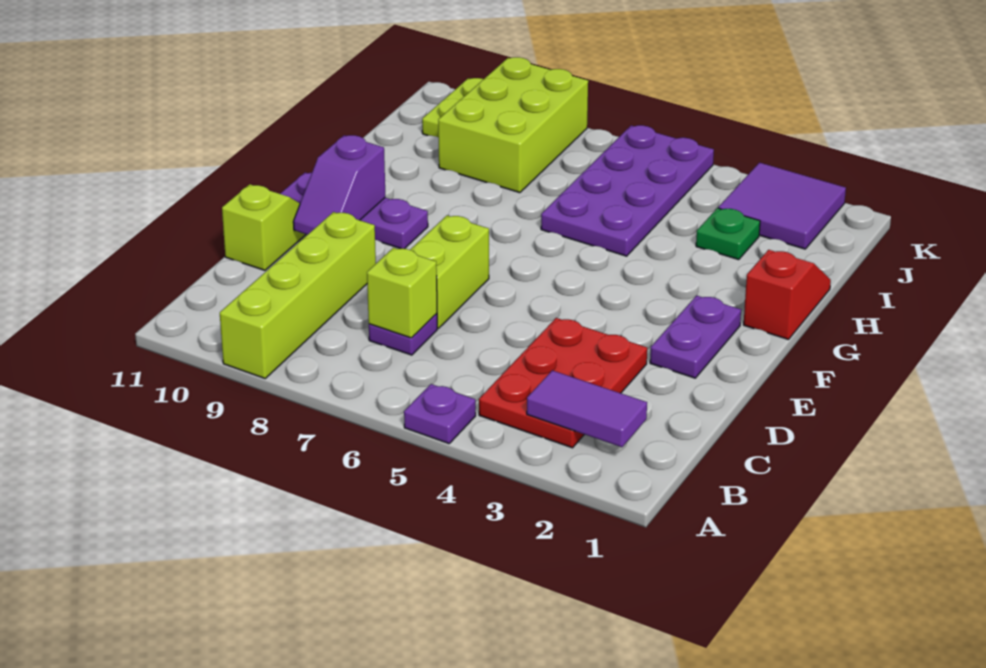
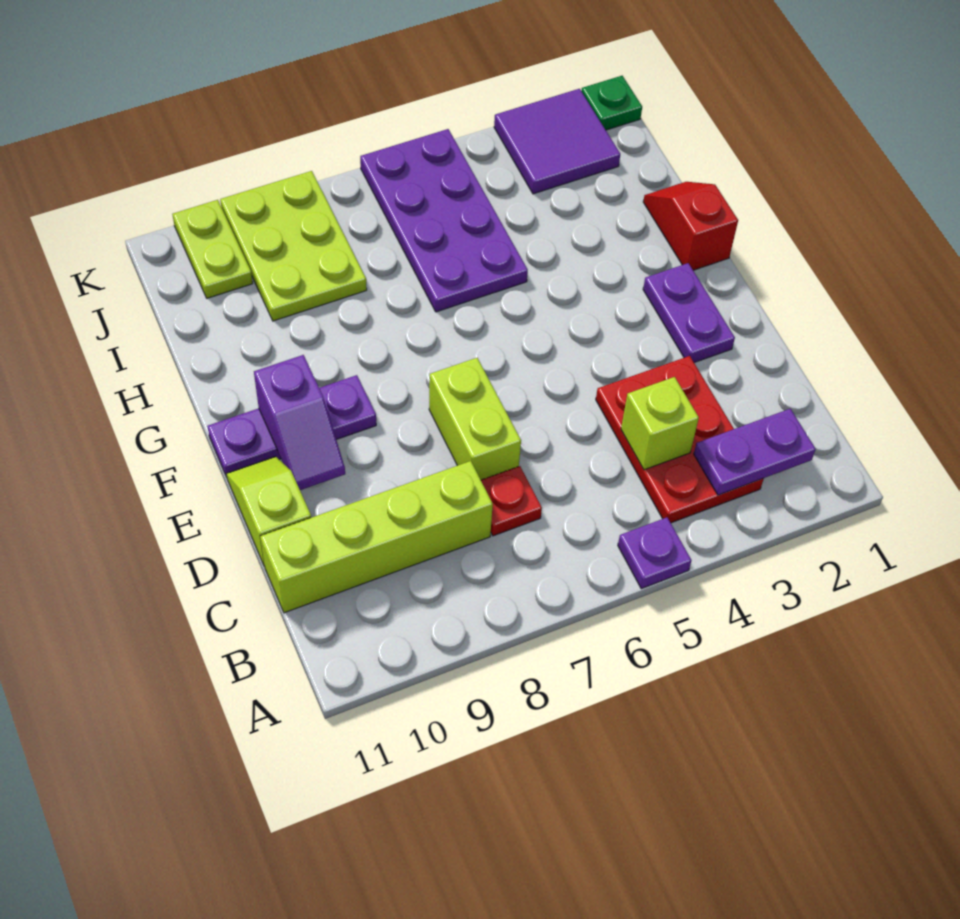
lime brick A9:D9 level 1 -> lime brick C8:C11 level 1
purple tile B2:B3 level 2 -> purple plate B2:B3 level 2
purple plate C7 level 1 -> red plate C7 level 1
lime brick C7 level 2 -> lime brick C4 level 2
green plate I3 level 1 -> green plate K1 level 1
lime brick I8:K9 level 1 -> lime plate I8:K9 level 1

